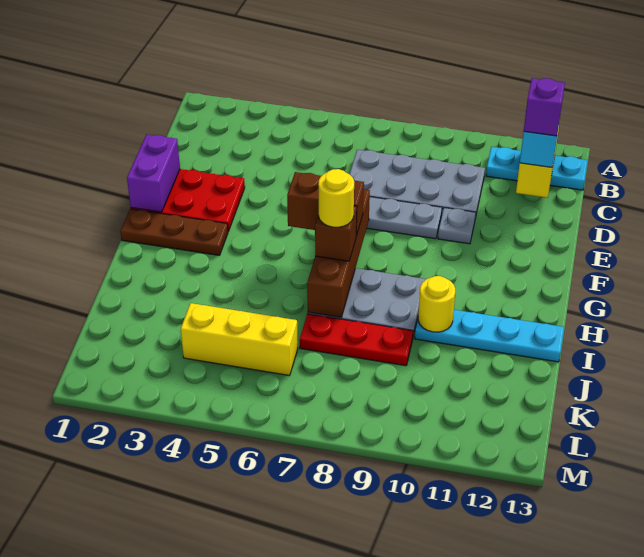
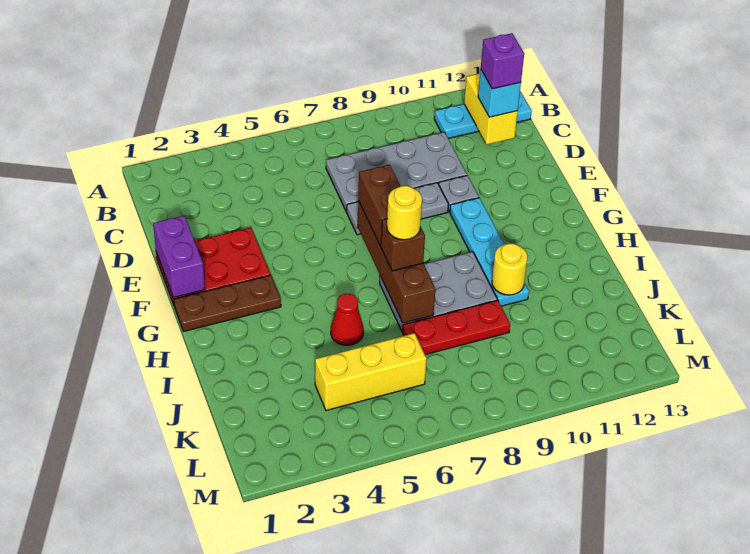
brown brick G6:G7 level 3 -> brown brick F7:G7 level 3
none -> red cone I5 level 1
cyan plate I10:I13 level 1 -> cyan plate F10:I10 level 1

